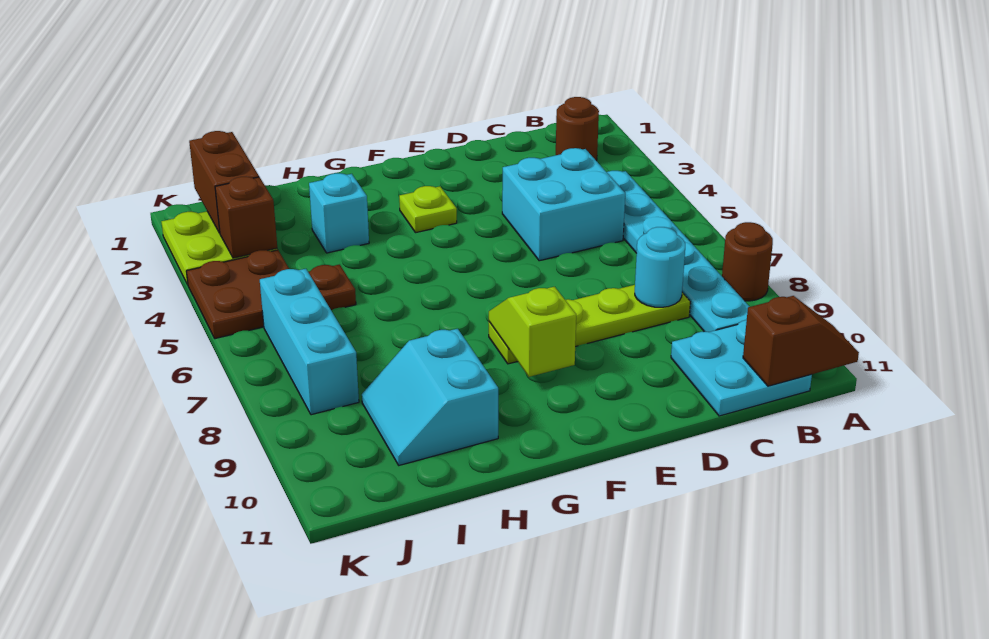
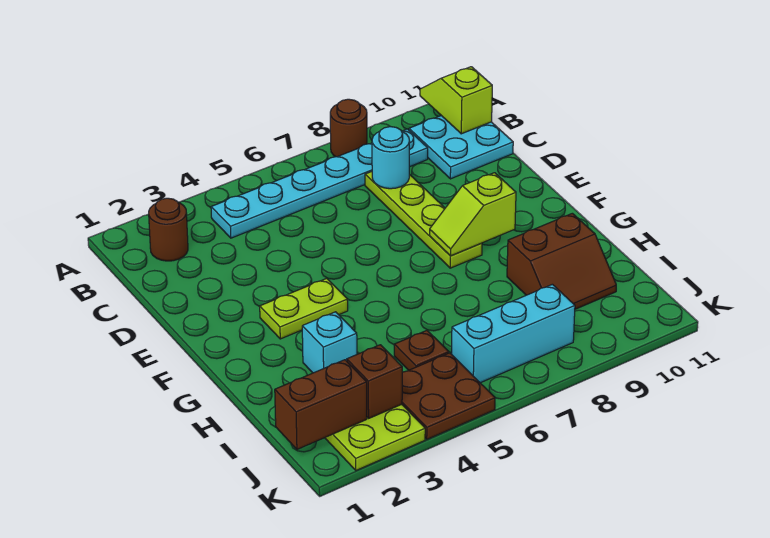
brown slope A11:B11 level 2 top B -> lime slope A11:B11 level 2 top B
cyan brick C4:D5 level 1 -> none
lime plate F3 level 1 -> lime plate F3:F4 level 1
cyan slope H9:I10 level 1 top H -> brown slope H9:I10 level 1 top H

